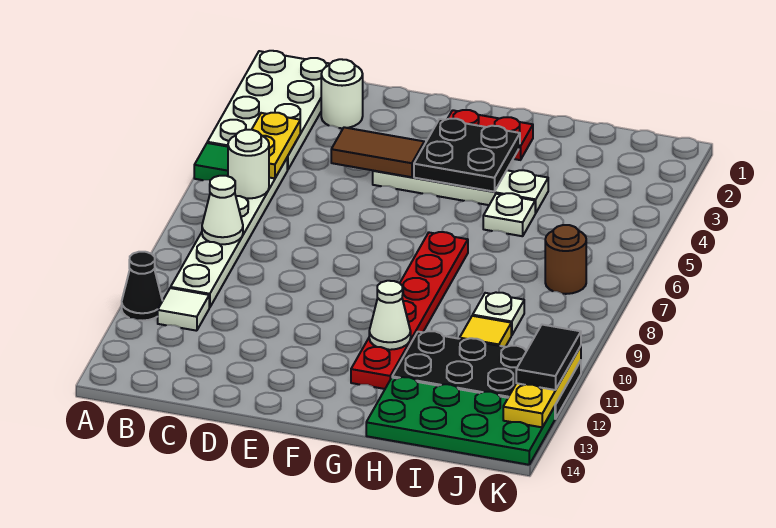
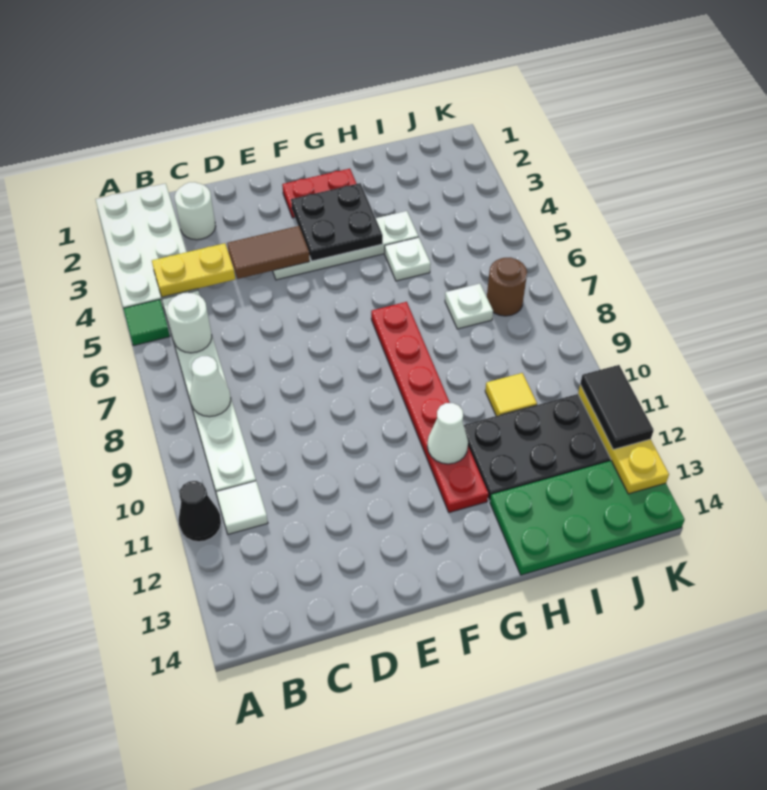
yellow plate B4:B5 level 2 -> yellow plate B4:C4 level 2
white plate I9 level 1 -> white plate I7 level 1

